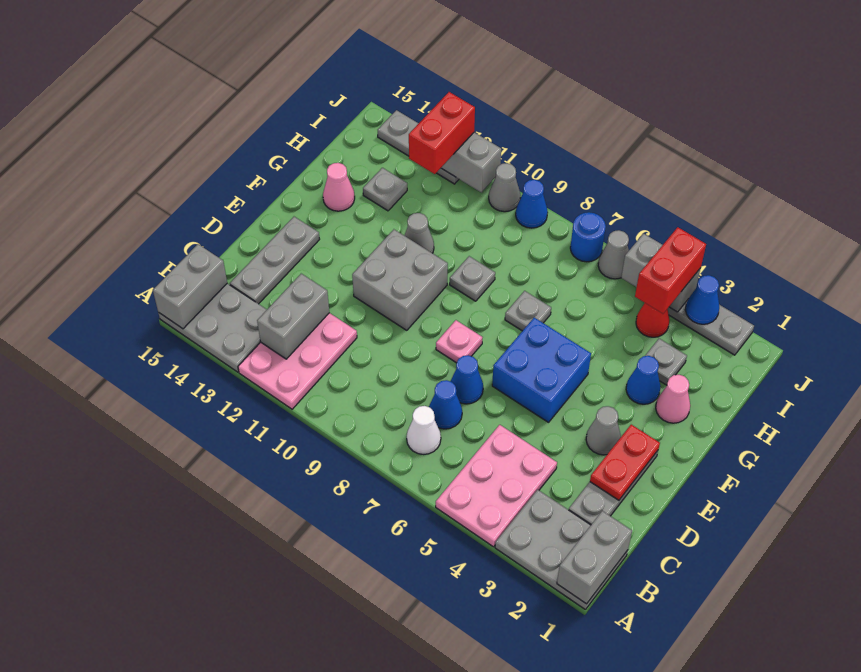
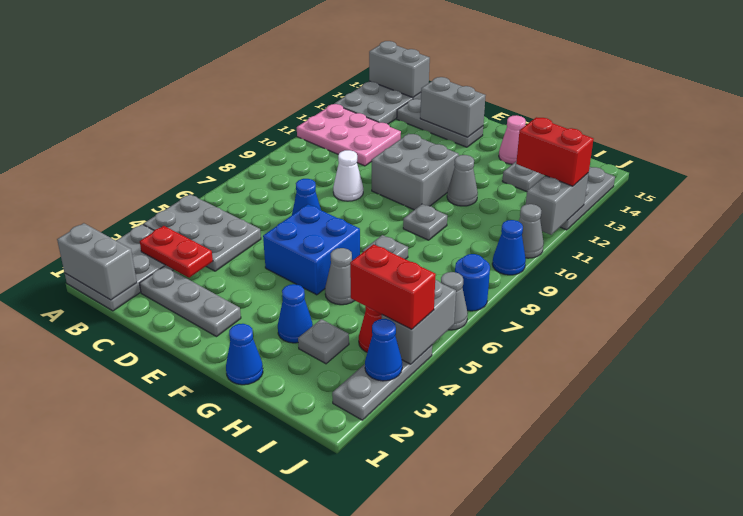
pink plate A4:C5 level 1 -> grey plate A4:C5 level 1
white cone B7 level 1 -> white cone D9 level 1
grey brick B12:C12 level 2 -> grey brick D14:E14 level 2
blue cone C7 level 1 -> blue cone G1 level 1
red plate D2:E2 level 2 -> red plate B3:C3 level 2
grey cone E3 level 1 -> grey cone G5 level 1
pink plate E8 level 1 -> none
pink cone G2 level 1 -> none

